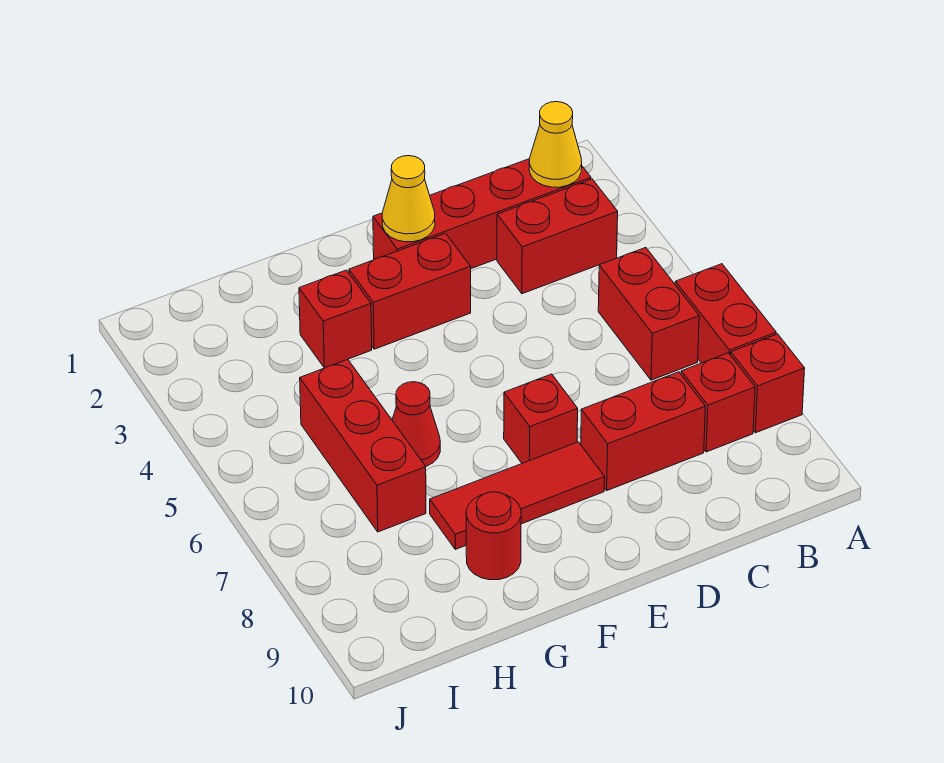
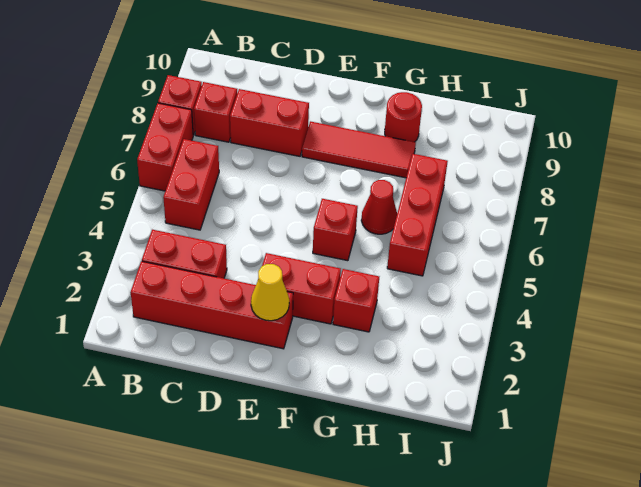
yellow cone B2 level 2 -> none
red brick E7 level 1 -> red brick F5 level 1

